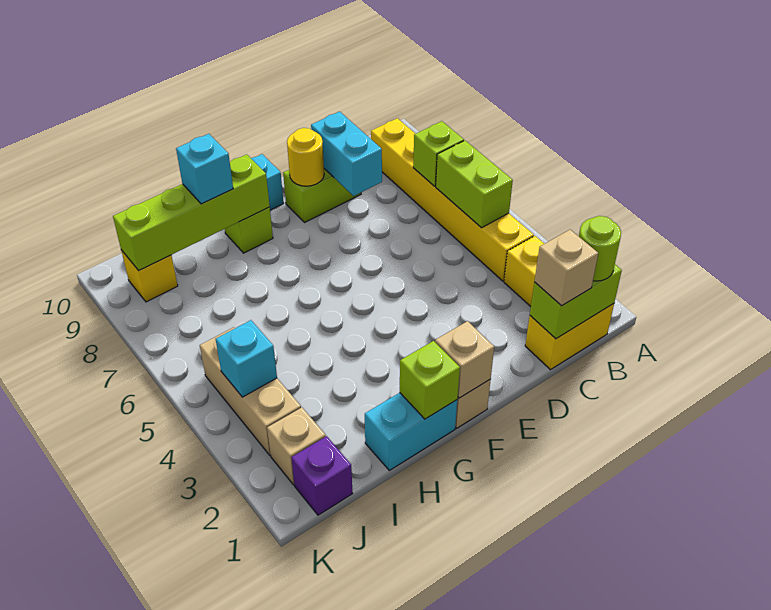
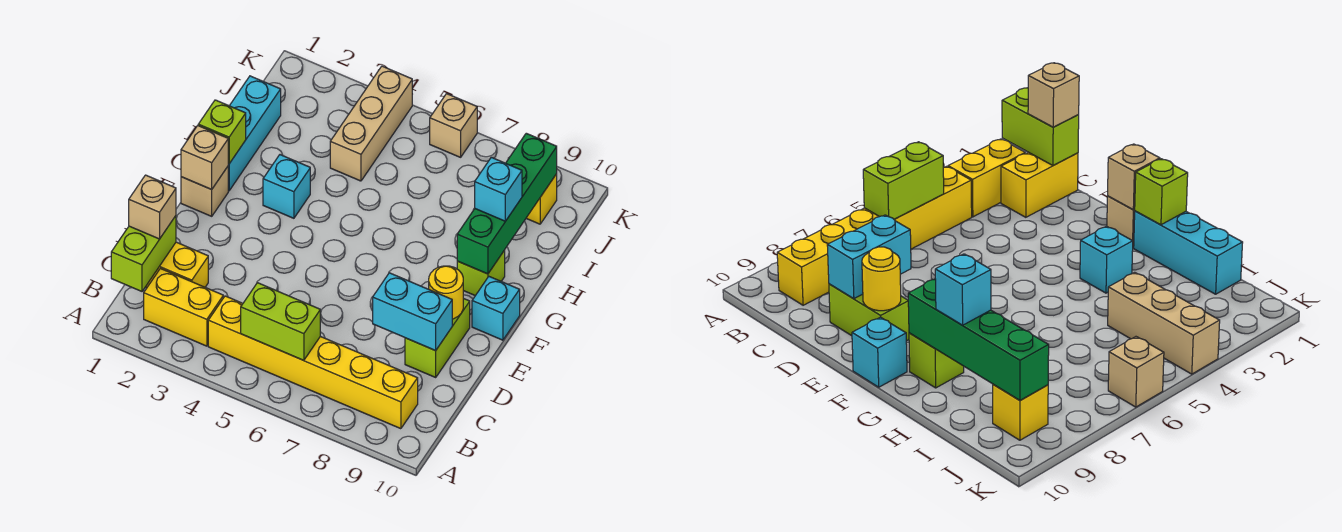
yellow brick B1:C1 level 1 -> yellow brick C1:C2 level 1
lime round brick B1 level 3 -> none
lime brick B7 level 2 -> none
cyan brick G1:H1 level 1 -> cyan brick G1:I1 level 1
lime brick G9:J9 level 2 -> green brick G9:J9 level 2
purple brick J1 level 1 -> none
tan brick J2 level 1 -> tan brick K6 level 1
tan brick J3:J5 level 1 -> tan brick I4:K4 level 1
cyan brick J4 level 2 -> cyan brick G3 level 1

